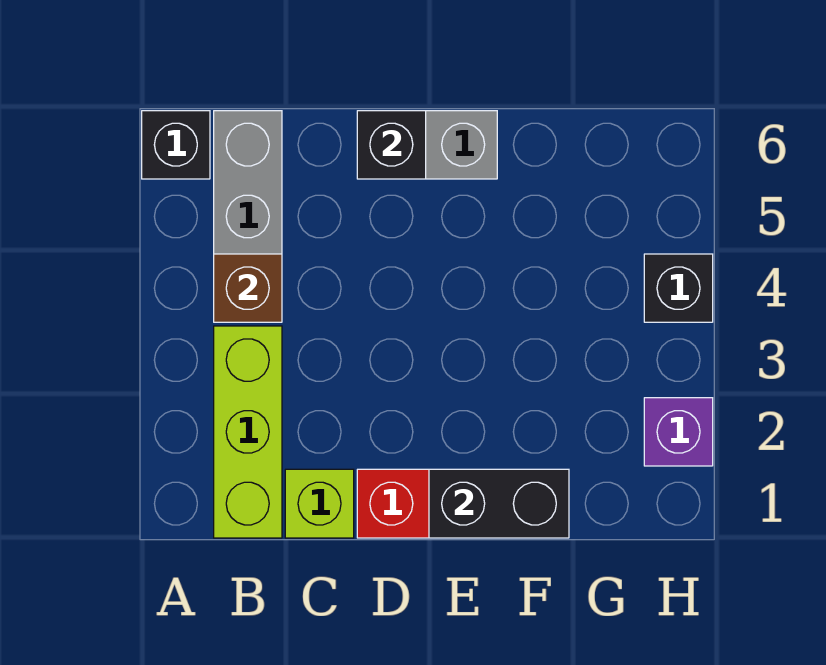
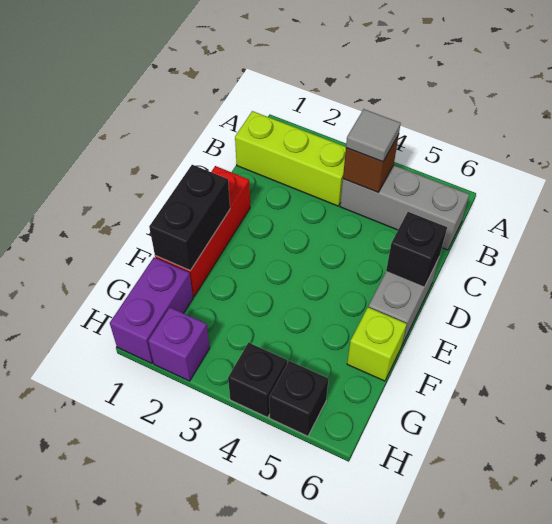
black brick A6 level 1 -> black brick H5 level 1
none -> grey tile B4 level 3
lime brick C1 level 1 -> lime brick F6 level 1
none -> purple brick G1:H1 level 1

